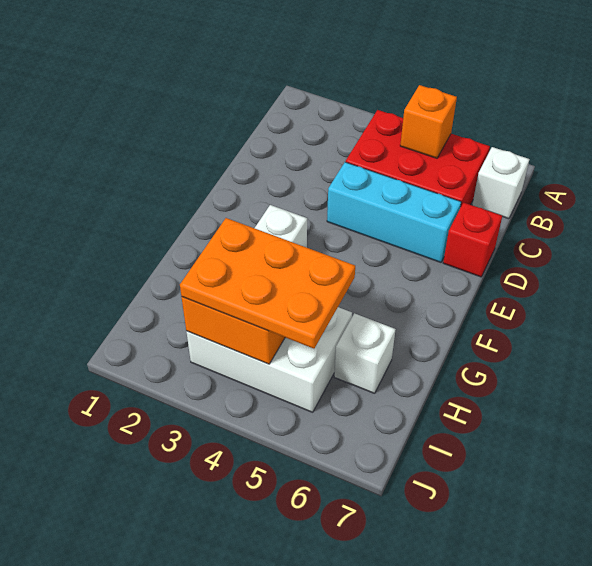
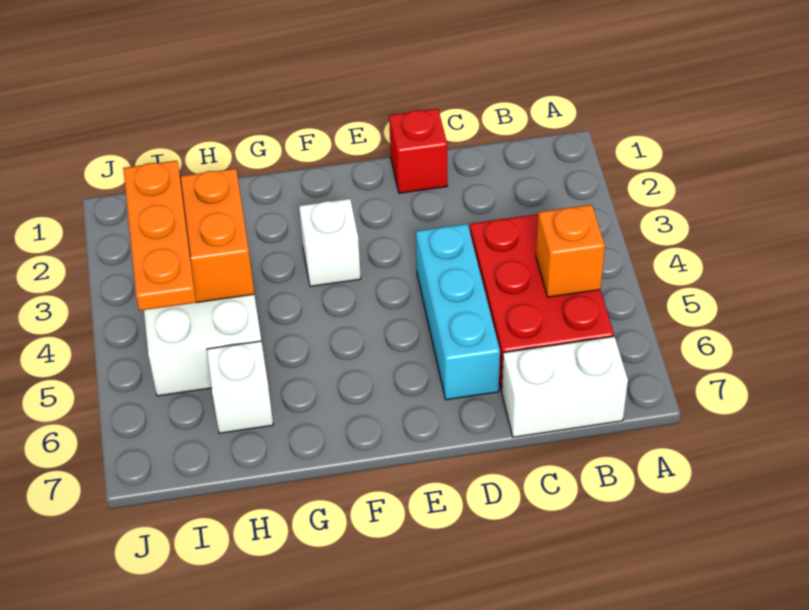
white brick B7 level 1 -> white brick B7:C7 level 1
red brick D7 level 1 -> red brick D1 level 1
orange plate H3:I5 level 3 -> orange plate I3:I5 level 3

